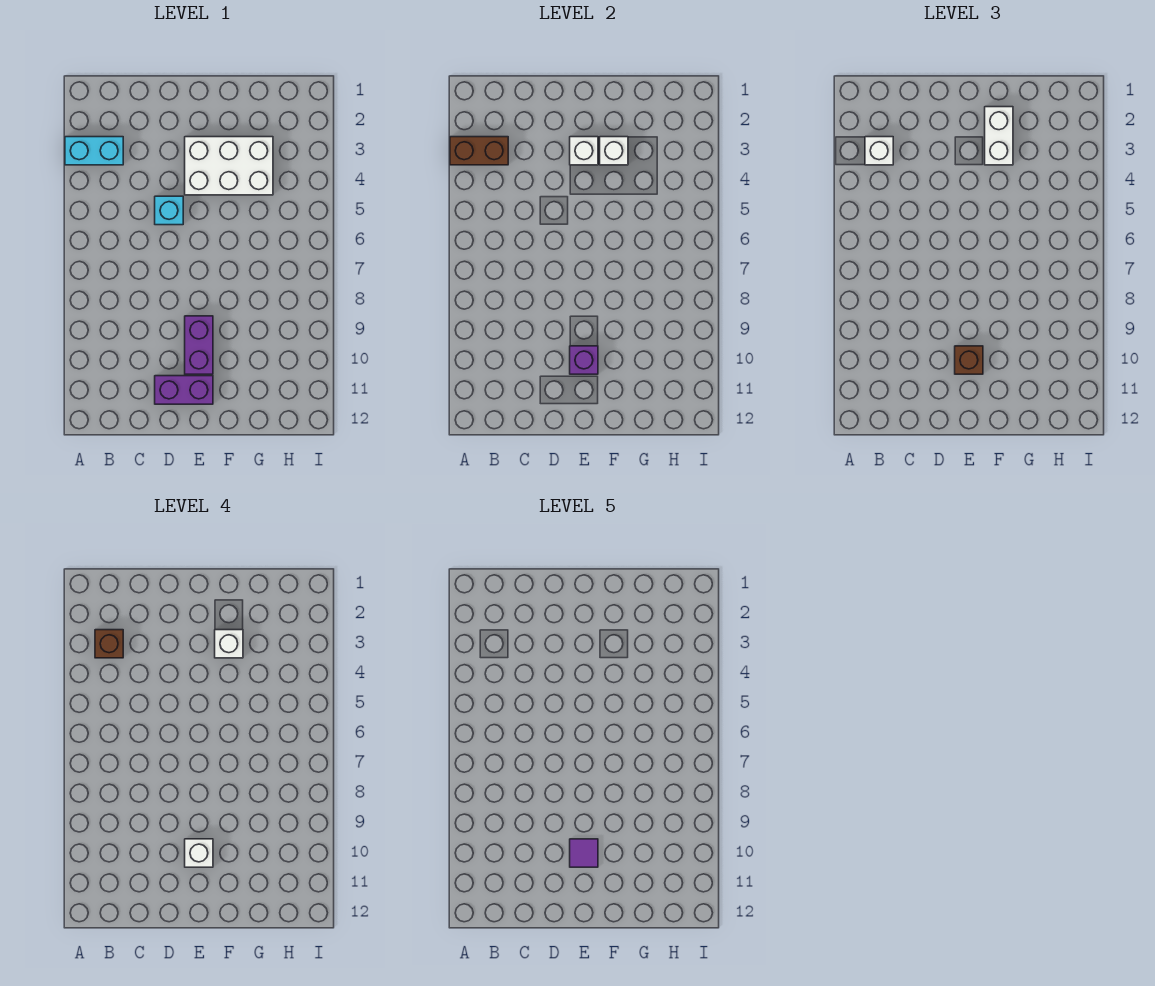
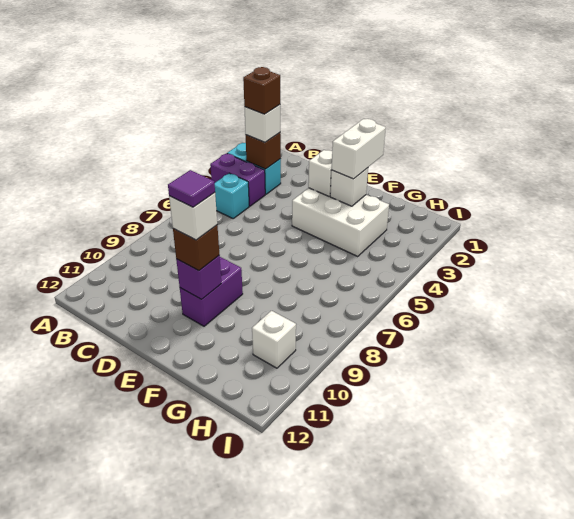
brown brick A3:B3 level 2 -> brown brick B3 level 2
cyan brick D5 level 1 -> cyan brick B5 level 1
purple brick D11:E11 level 1 -> purple brick A4:B4 level 1
white brick F3 level 4 -> white brick H10 level 1

